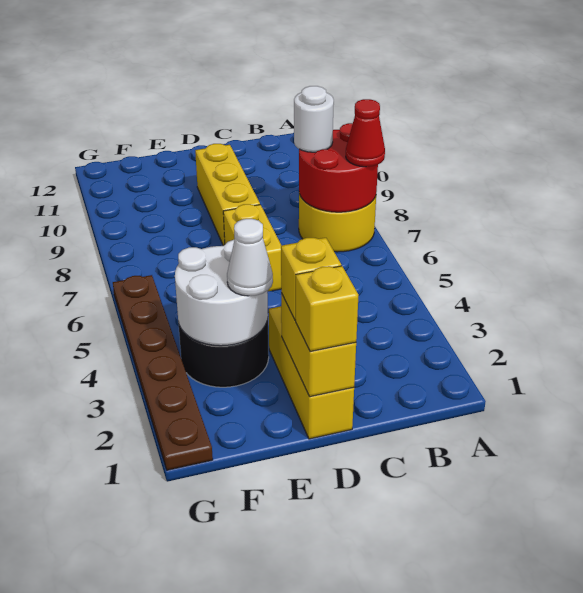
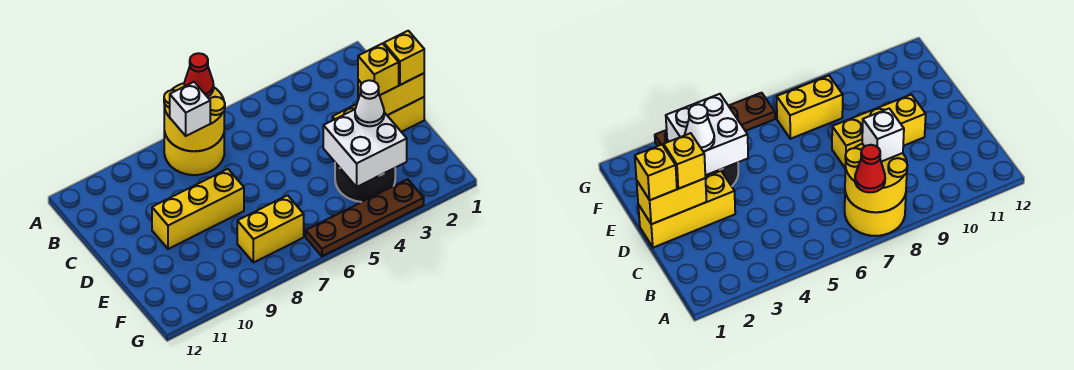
red round brick A7:B8 level 2 -> yellow round brick A7:B8 level 2
white round brick B8 level 3 -> white brick B8 level 3
yellow brick D6:D7 level 1 -> yellow brick F7:F8 level 1
white round brick E3:F4 level 2 -> white brick E3:F4 level 2
brown plate G1:G6 level 1 -> brown plate G3:G6 level 1

